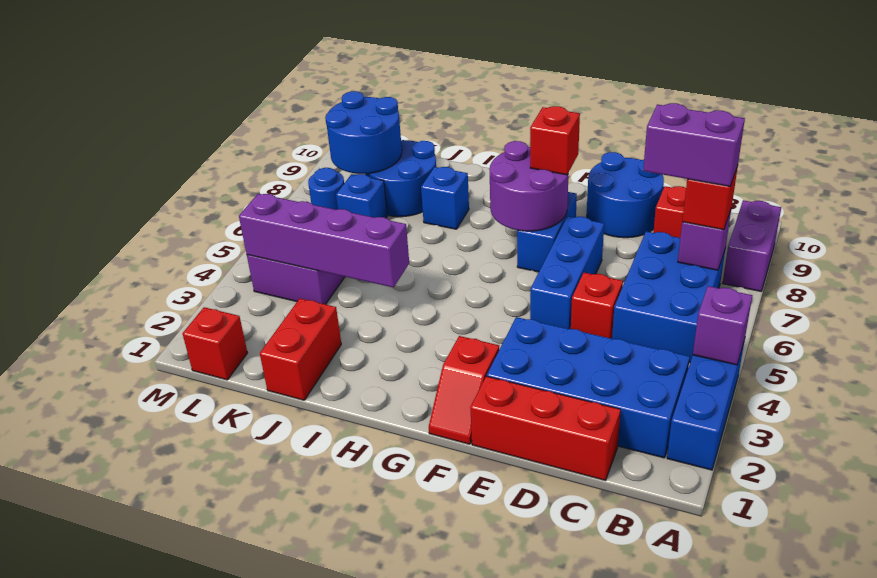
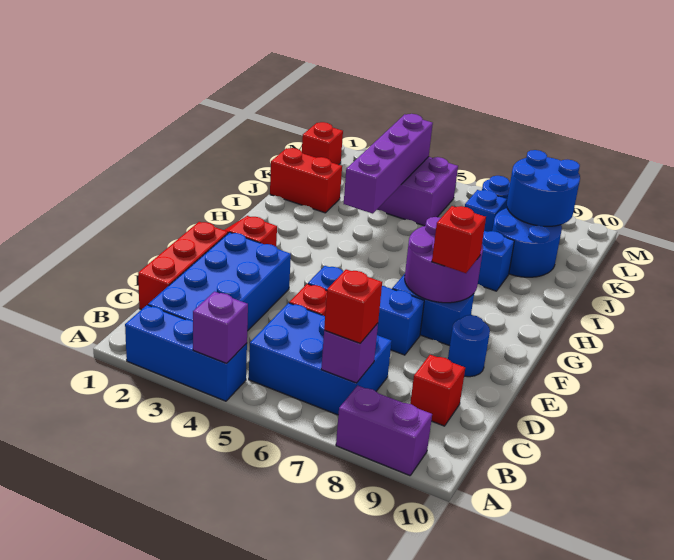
purple brick B7:C7 level 4 -> none
blue round brick D9:E10 level 1 -> blue round brick E9 level 1

